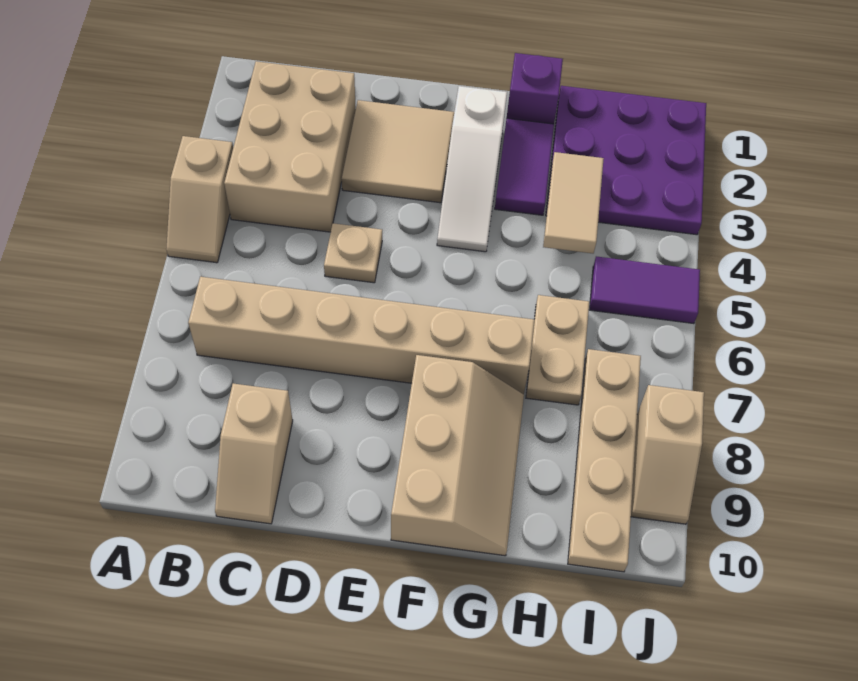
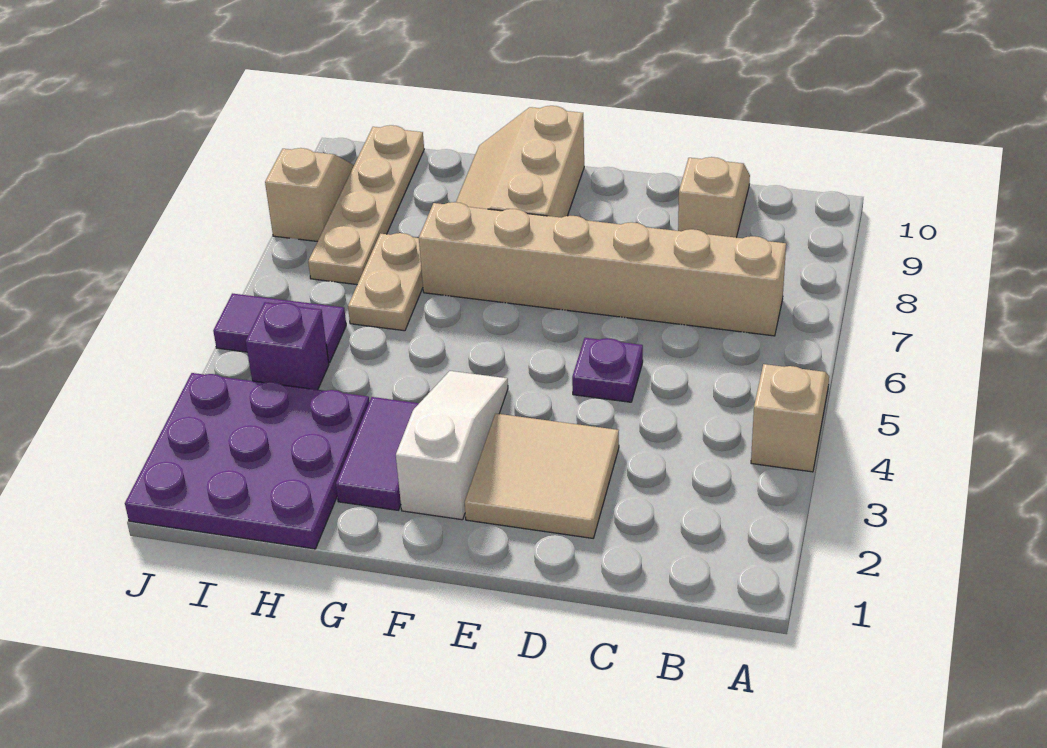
tan brick B2:C4 level 1 -> none
tan plate D5 level 1 -> purple plate D5 level 1
purple brick G1 level 1 -> purple brick I4 level 1
tan tile H3:H4 level 2 -> none

